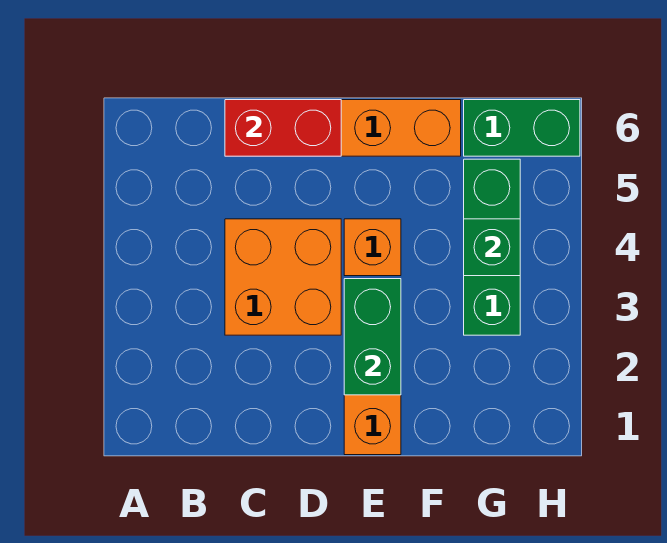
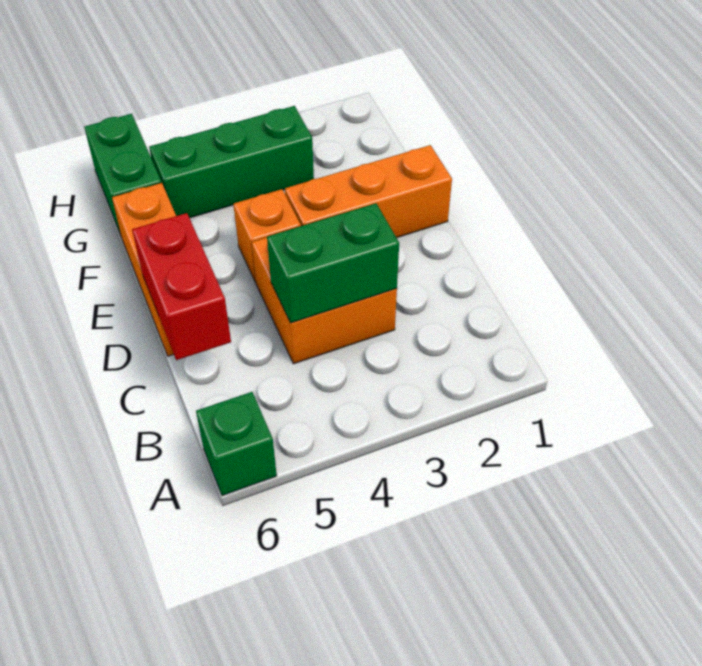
green brick E2:E3 level 2 -> green brick C3:C4 level 2
green brick G4 level 2 -> green brick A6 level 1

